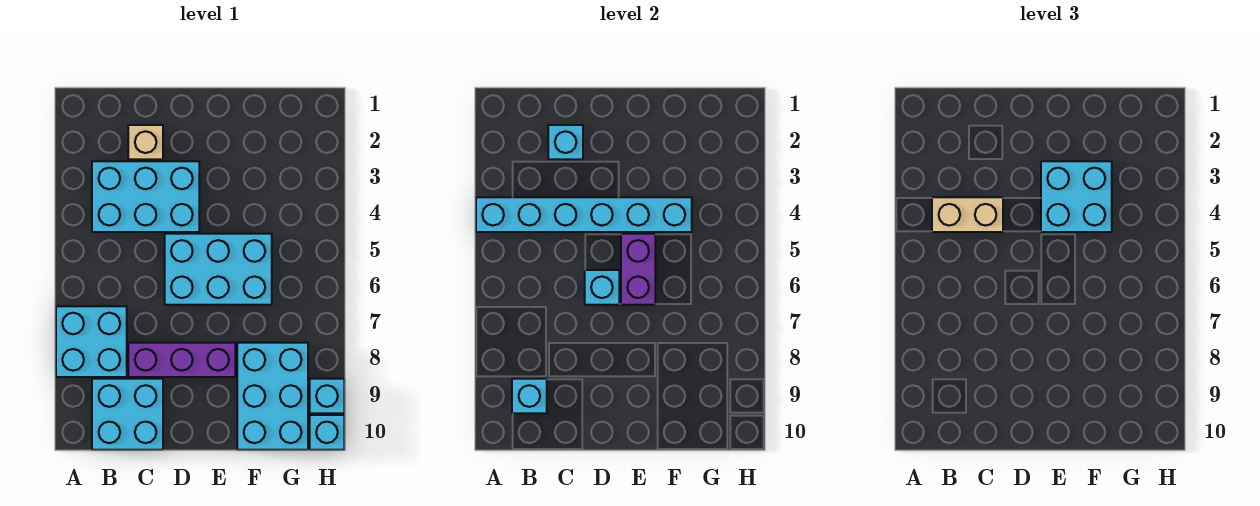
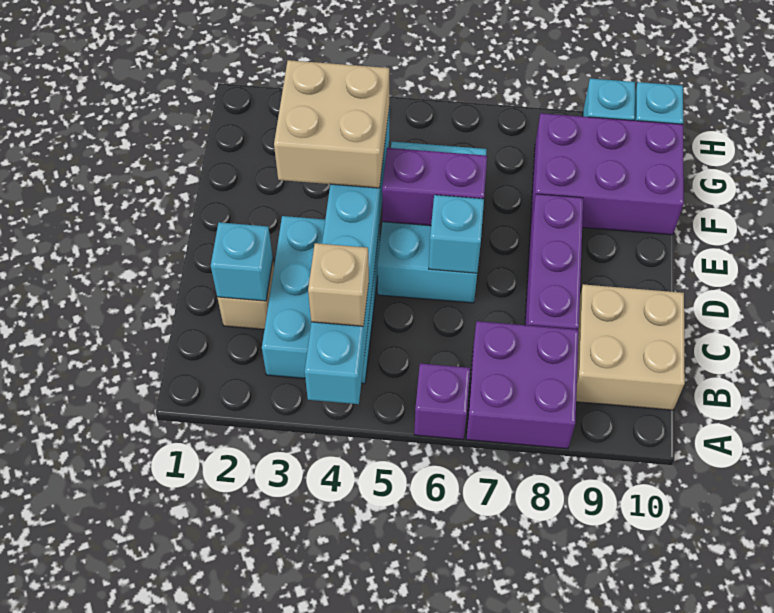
none -> purple brick A6 level 1
cyan brick A7:B8 level 1 -> purple brick A7:B8 level 1
tan brick B4:C4 level 3 -> tan brick B4 level 3
cyan brick B9:C10 level 1 -> tan brick B9:C10 level 1
cyan brick B9 level 2 -> none
cyan brick E3:F4 level 3 -> tan brick E3:F4 level 3
cyan brick F8:G10 level 1 -> purple brick F8:G10 level 1

